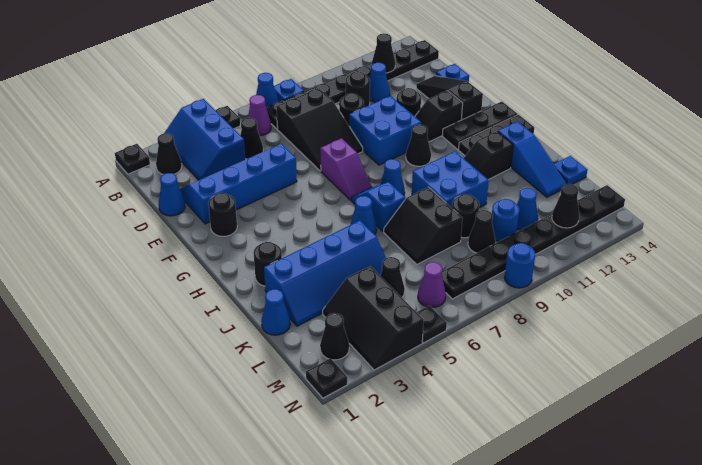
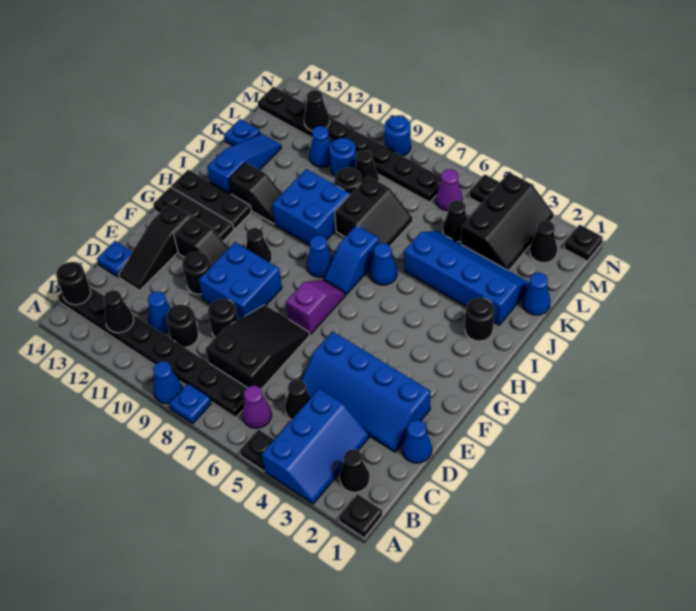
blue cone A7 level 1 -> blue cone A9 level 1
black round brick F2 level 1 -> black round brick B14 level 2

